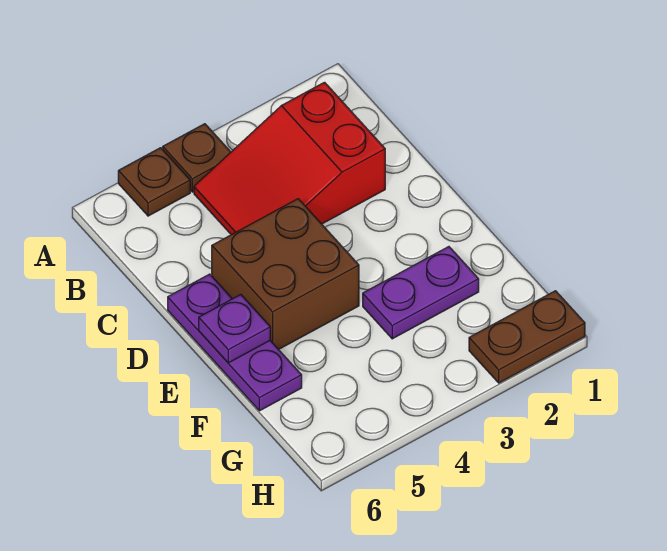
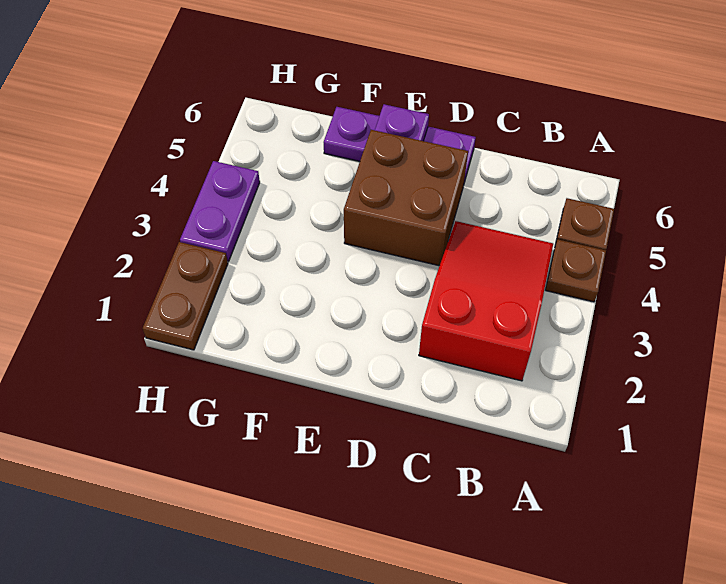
purple plate F2:F3 level 1 -> purple plate H3:H4 level 1

